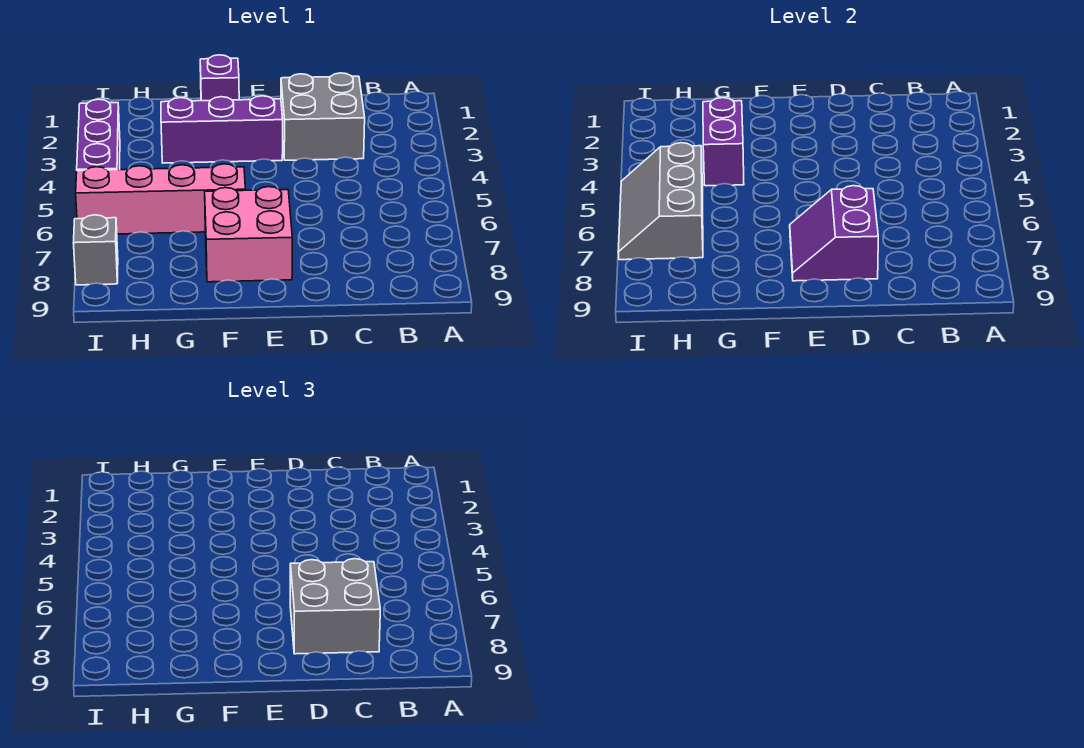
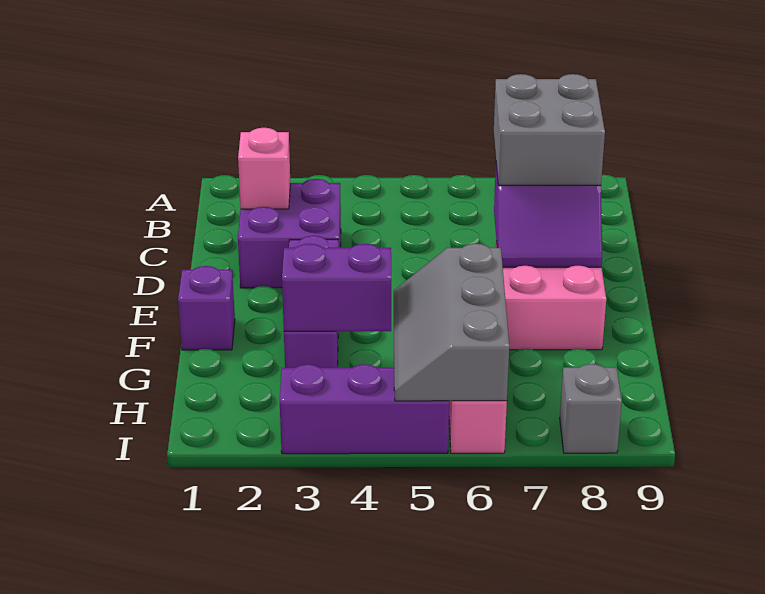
grey brick C2:D3 level 1 -> purple brick C2:D3 level 1
none -> pink brick C2 level 2
grey slope H5:I7 level 2 top H -> grey slope G5:I6 level 2 top 6

